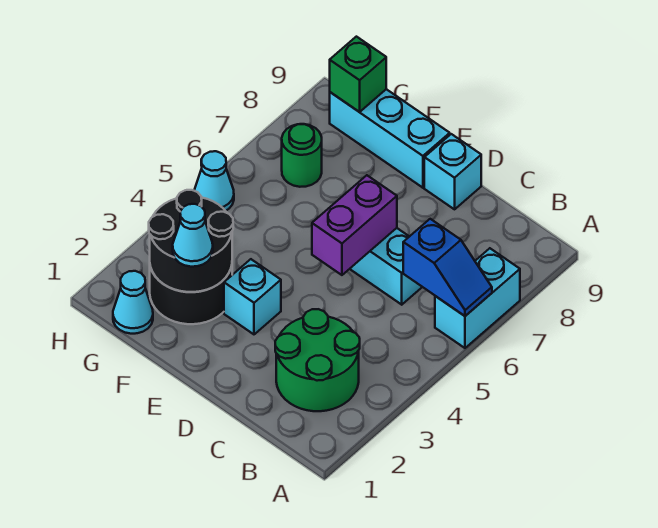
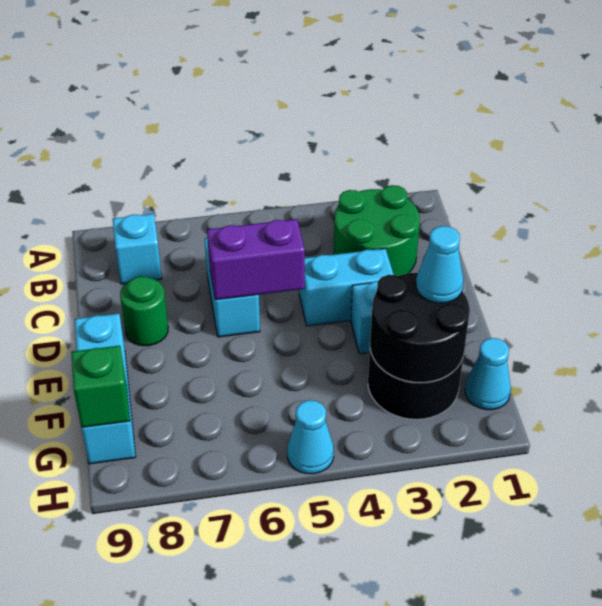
cyan brick A6:A7 level 1 -> cyan brick D3:D4 level 1
blue slope A6:B6 level 2 top B -> none
cyan brick D9 level 1 -> cyan brick B8 level 1
green round brick G7 level 1 -> green round brick D8 level 1

